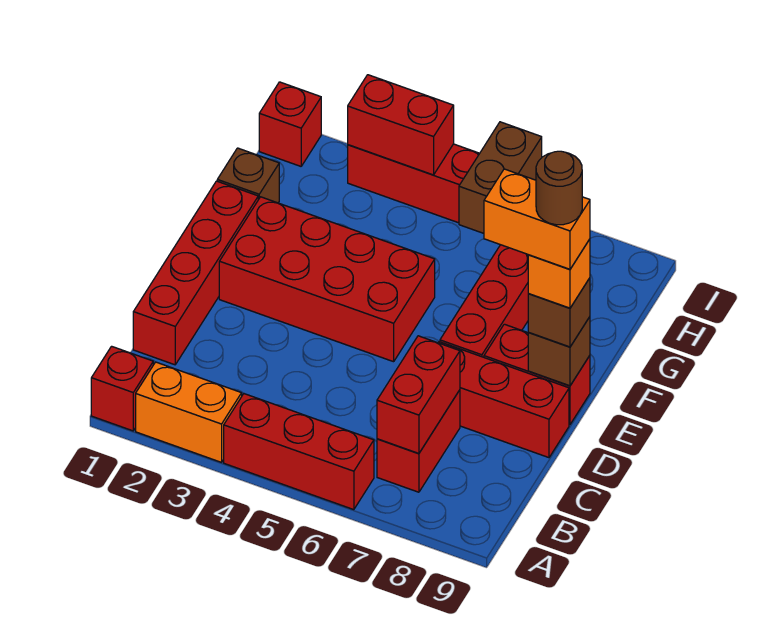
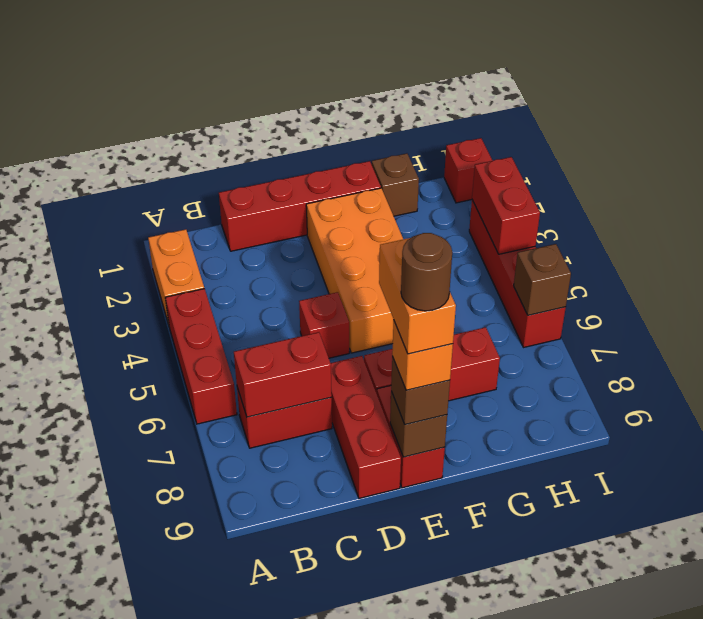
red brick A1 level 1 -> red brick D5 level 1
red brick E2:F5 level 1 -> orange brick E2:F5 level 1
brown brick H6:I6 level 2 -> brown brick I6 level 2

